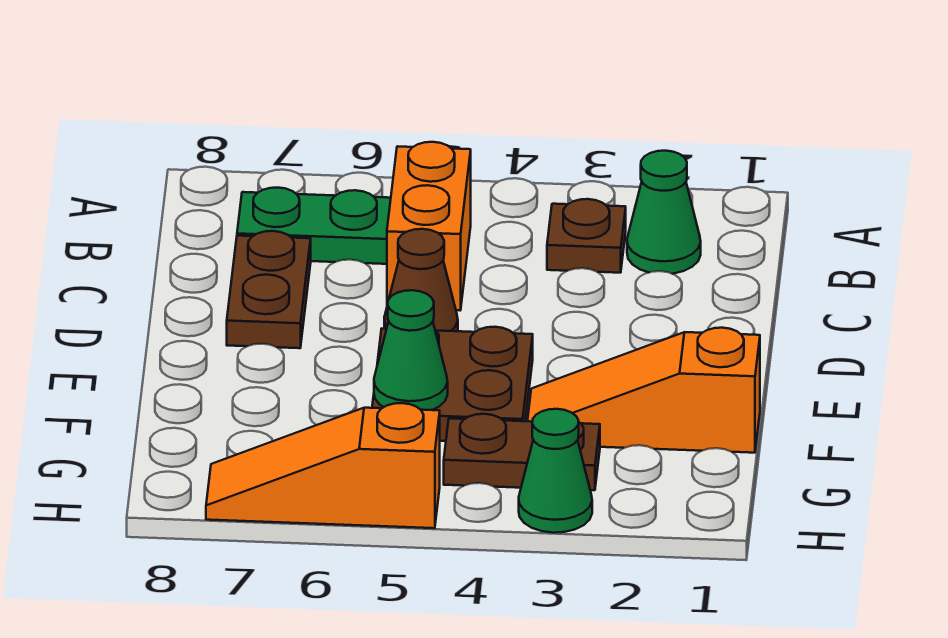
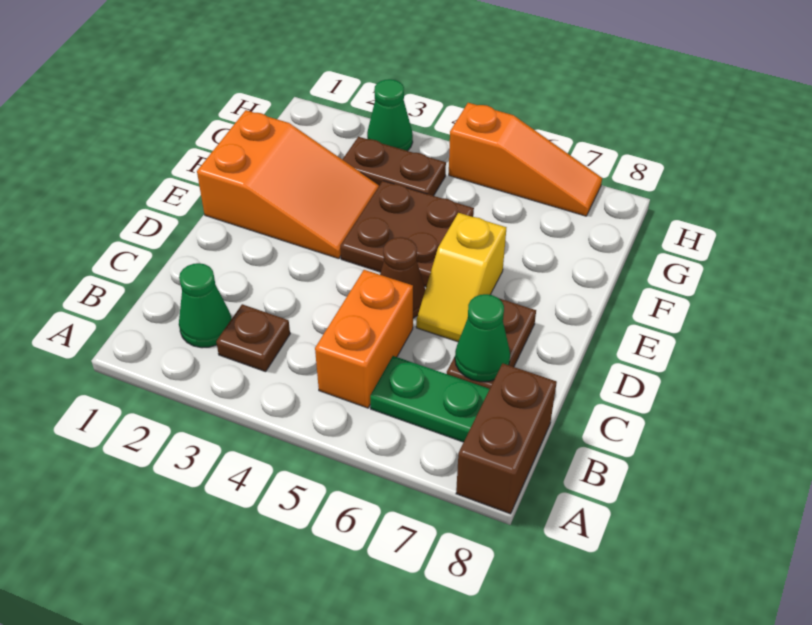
none -> brown brick A8:B8 level 1
none -> yellow slope D6:E6 level 1 top E
orange slope F1:F3 level 1 top 1 -> orange slope E1:F3 level 1 top 1
green cone F5 level 2 -> green cone C7 level 2

